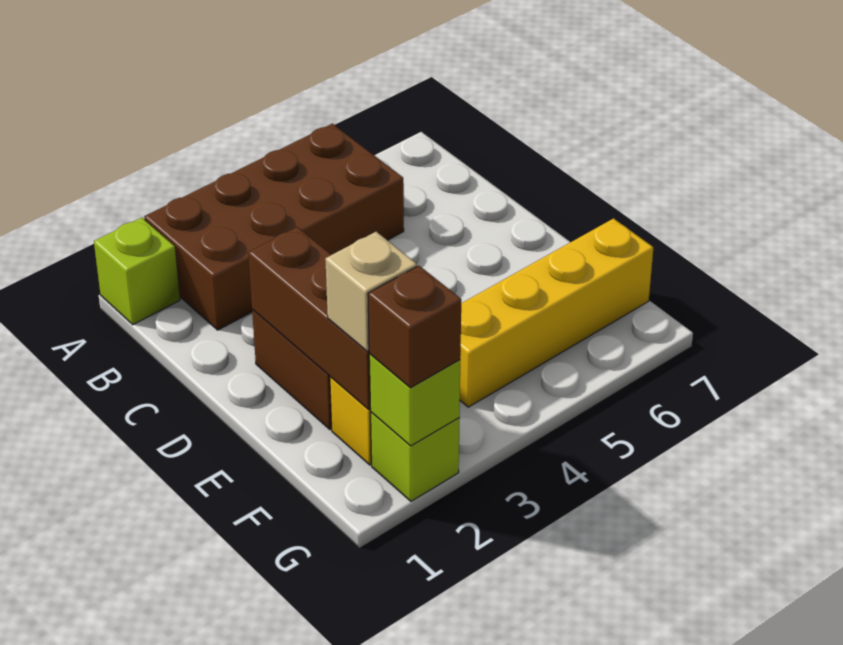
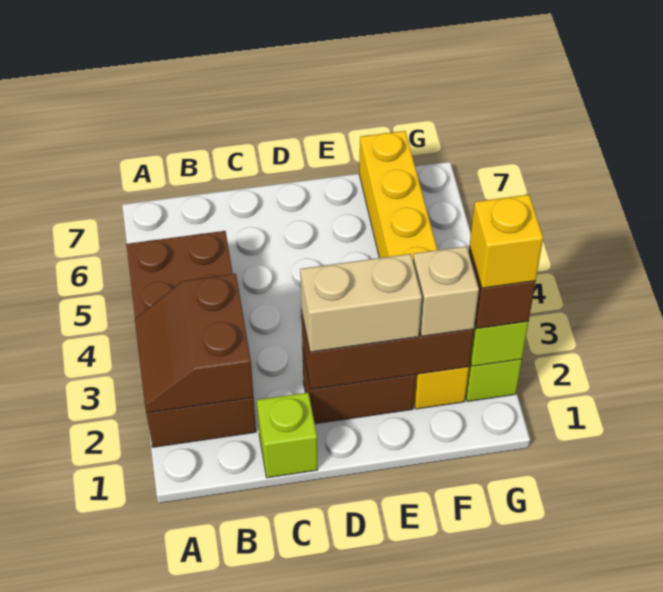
lime brick A1 level 1 -> lime brick C1 level 1
none -> brown slope A2:B3 level 2 top B
none -> tan brick D2:E2 level 3
none -> yellow brick G2 level 4

